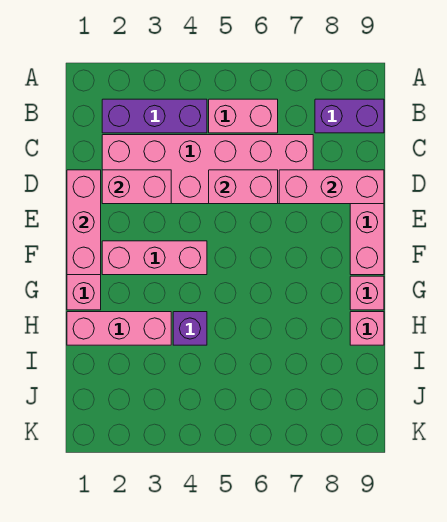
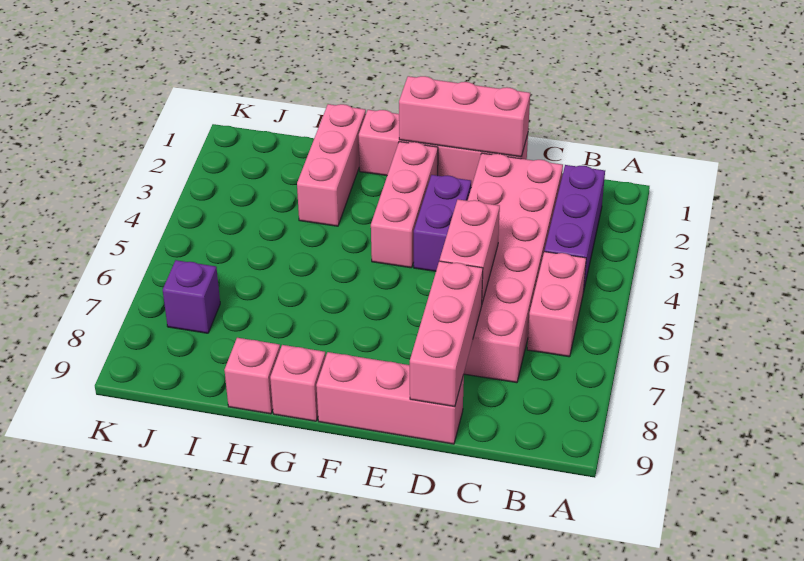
purple brick B8:B9 level 1 -> purple brick E3:E4 level 1
pink brick D2:D3 level 2 -> none
purple brick H4 level 1 -> purple brick J7 level 1

